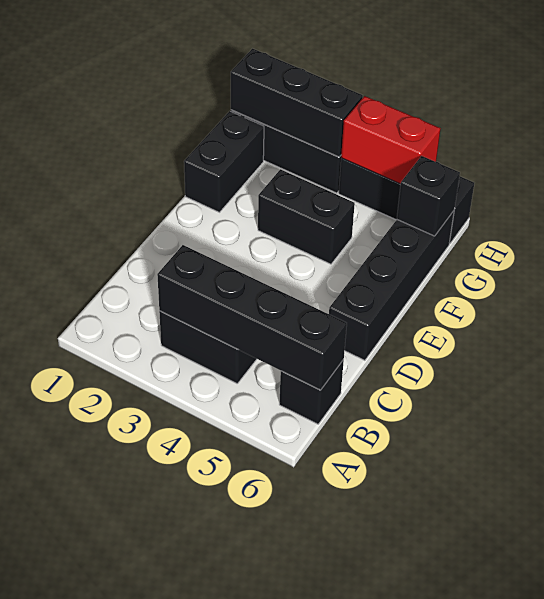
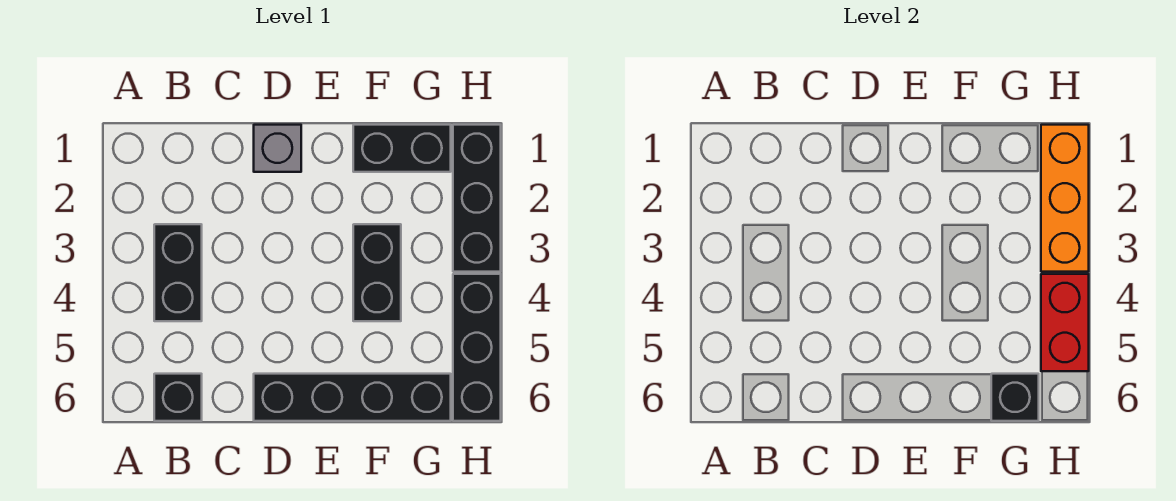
black brick B3:B6 level 2 -> none
none -> grey brick D1 level 1
black brick H1:H3 level 2 -> orange brick H1:H3 level 2

